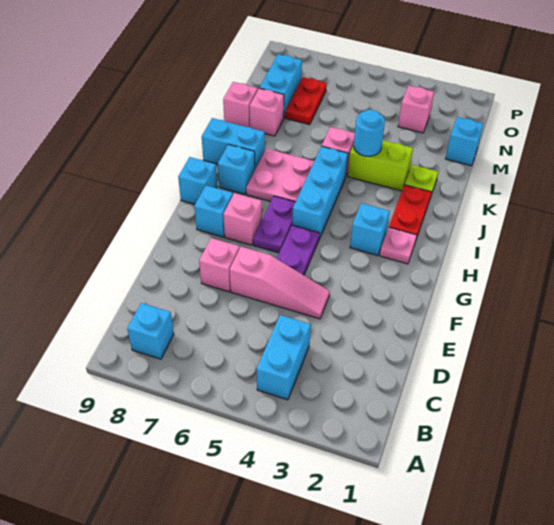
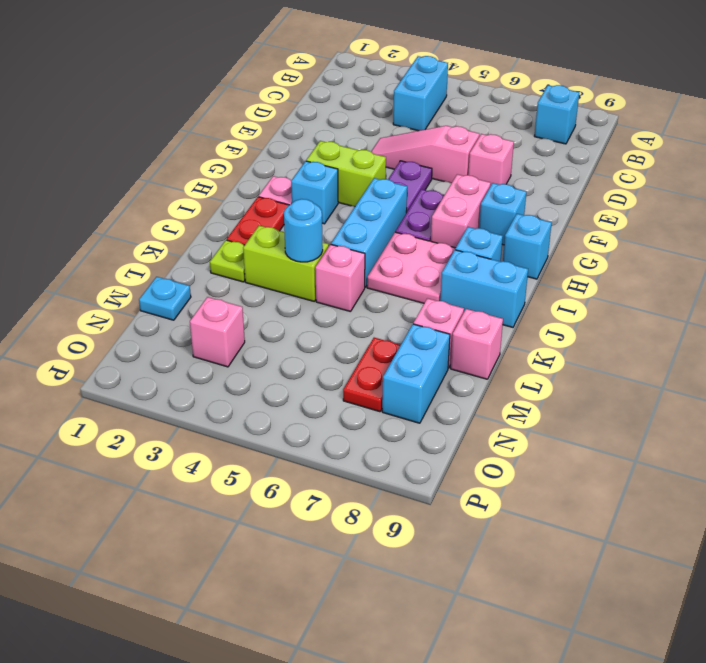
none -> lime brick G3:G4 level 1
pink brick G7 level 1 -> pink brick G7:H7 level 1
cyan brick M1 level 1 -> cyan plate M1 level 1

